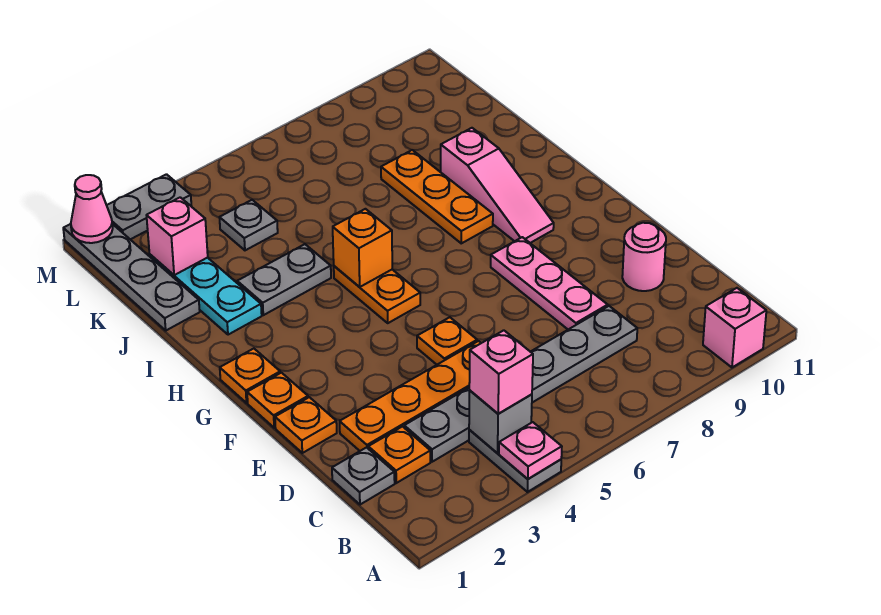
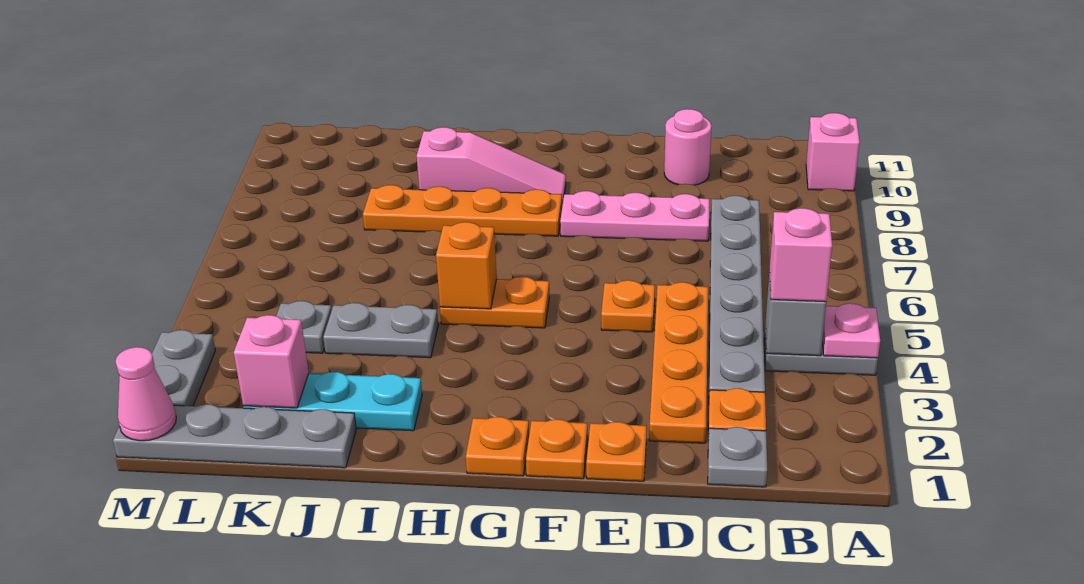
orange plate H8:J8 level 1 -> orange plate G8:J8 level 1
grey plate I3:I4 level 1 -> grey plate I4:J4 level 1

